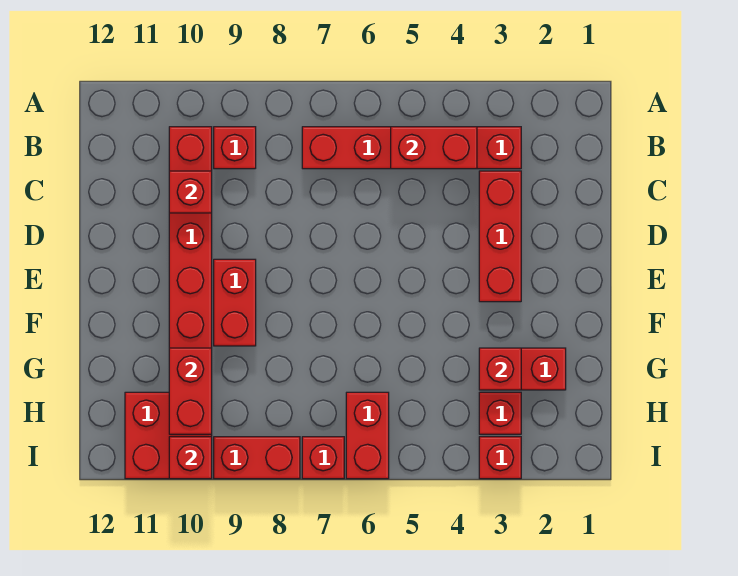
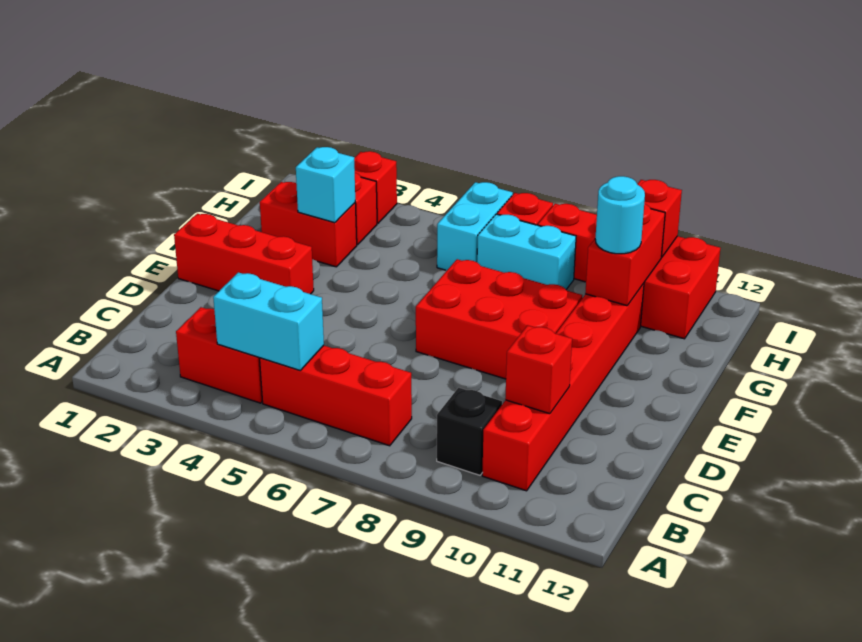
red brick B4:B5 level 2 -> cyan brick B4:B5 level 2
red brick B9 level 1 -> black brick B9 level 1
red brick C3:E3 level 1 -> red brick E1:E3 level 1
red brick E9:F9 level 1 -> red brick E7:F9 level 1
red brick G3 level 2 -> cyan brick G3 level 2
none -> cyan round brick G10 level 3
red brick H6:I6 level 1 -> cyan brick H6:I6 level 1
none -> cyan brick H7:H8 level 1

